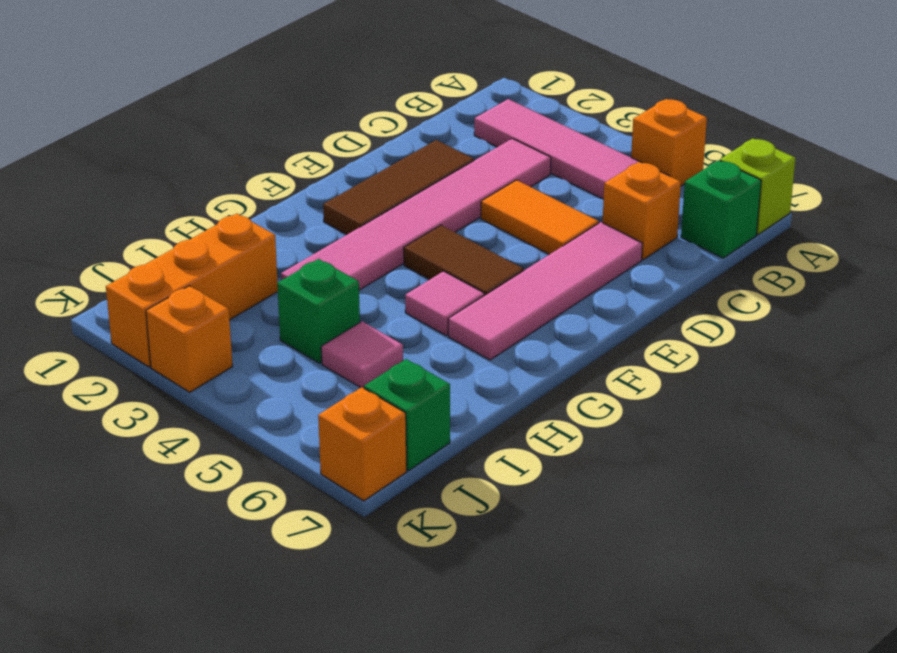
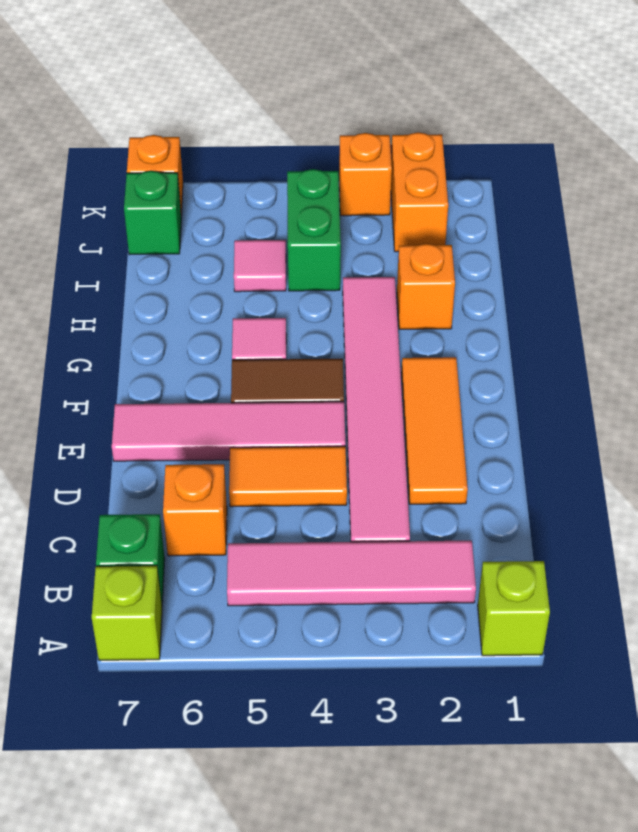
none -> lime brick A1 level 1
orange brick A5 level 1 -> orange brick H2 level 1
brown tile D2:F2 level 1 -> orange tile D2:F2 level 1
pink tile D6:G6 level 1 -> pink tile E4:E7 level 1
orange brick I2:K2 level 1 -> orange brick J2:K2 level 1
green brick I4 level 1 -> green brick I4:J4 level 1

